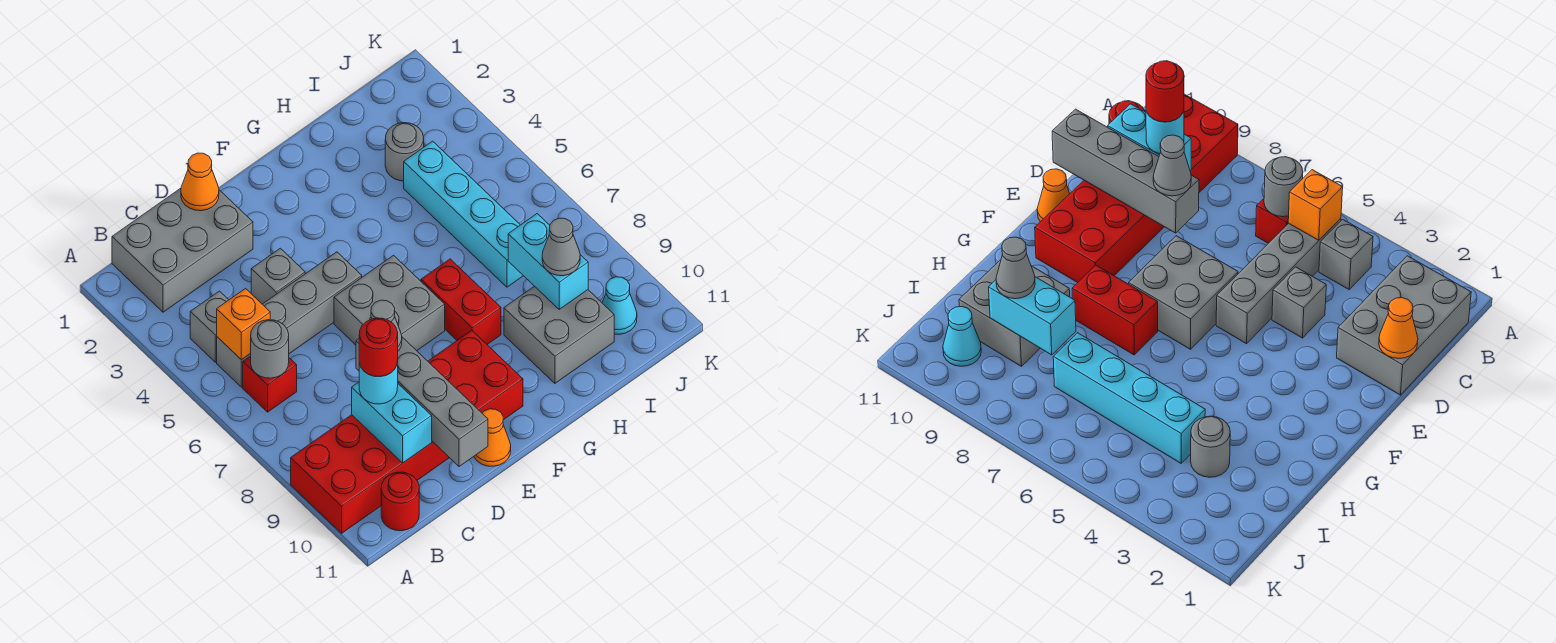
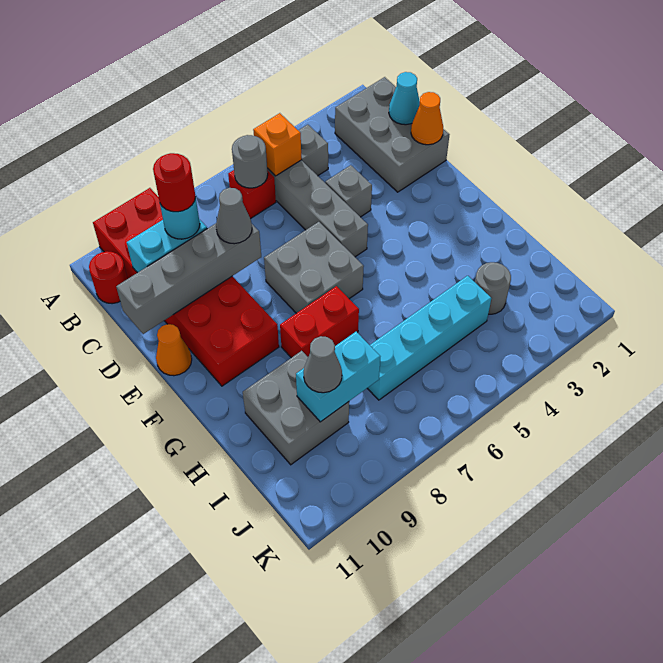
cyan cone J10 level 1 -> cyan cone C1 level 2

